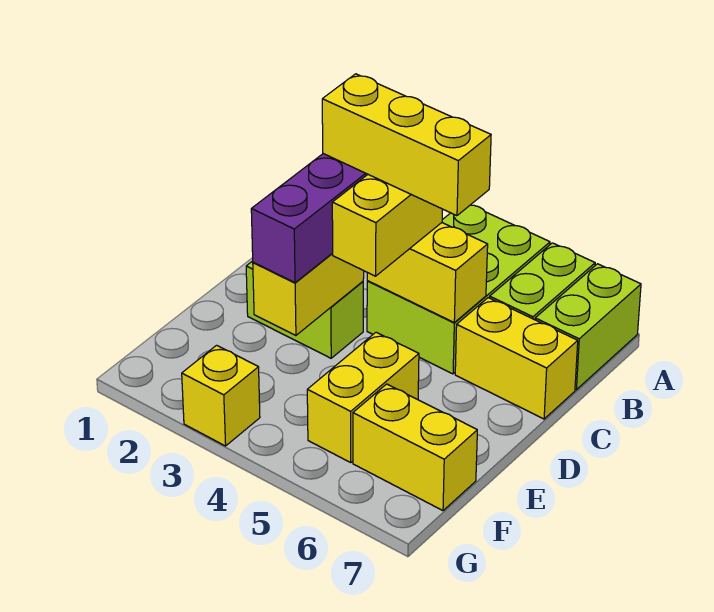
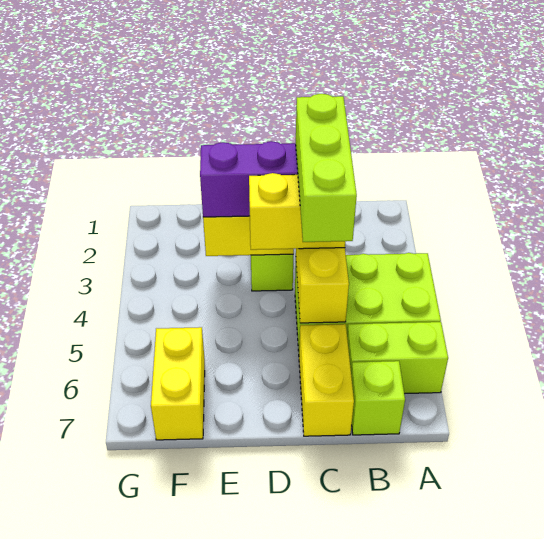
lime brick A7:B7 level 1 -> lime brick B7 level 1
yellow brick C3:C5 level 4 -> lime brick C3:C5 level 4
yellow brick E5:F5 level 1 -> none
yellow brick G3 level 1 -> none

